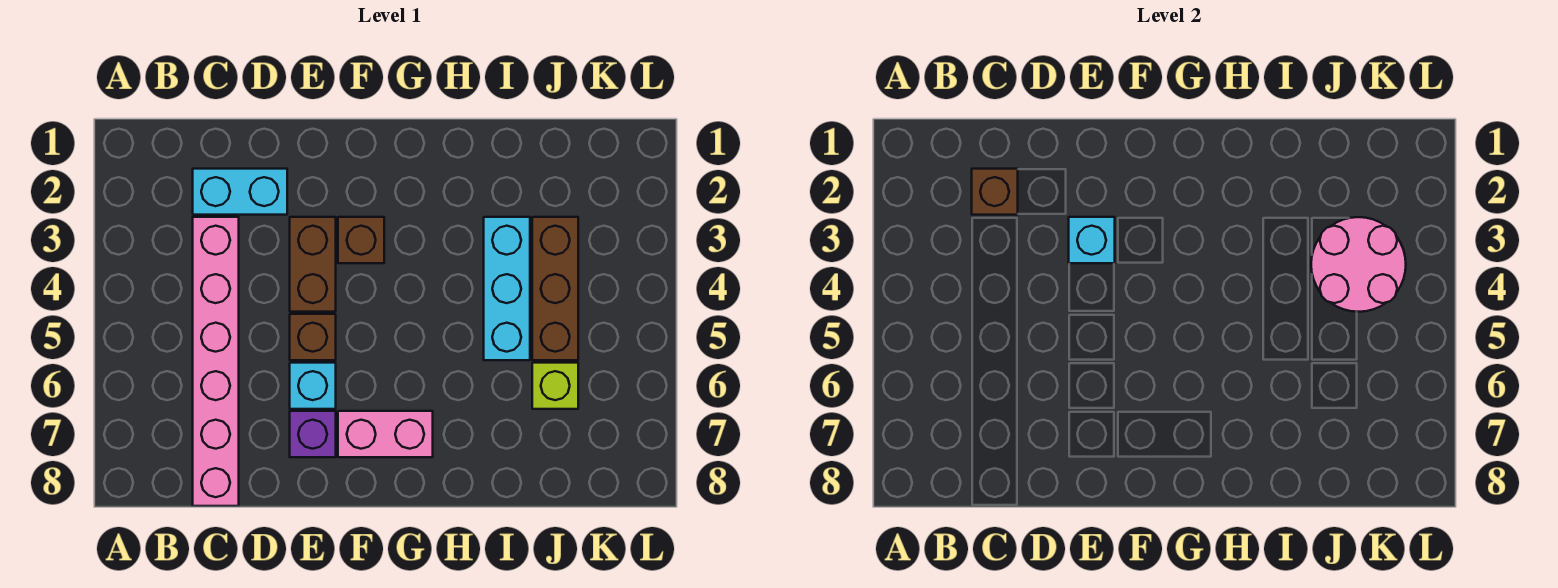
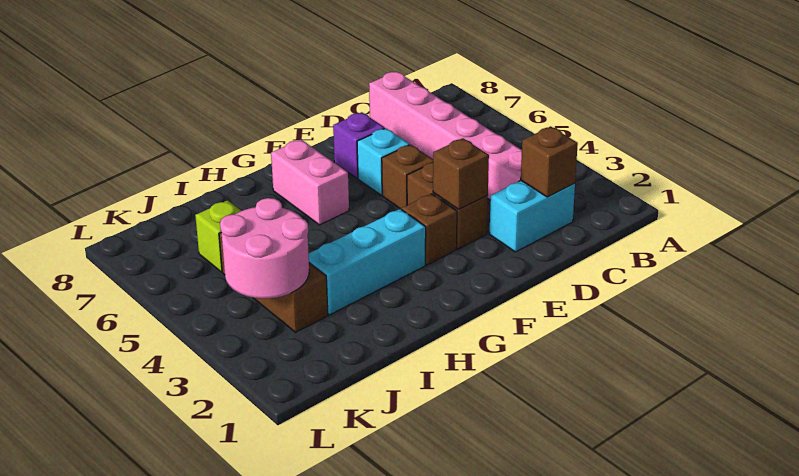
cyan brick E3 level 2 -> brown brick E3 level 2
pink brick F7:G7 level 1 -> pink brick G6:G7 level 1
cyan brick I3:I5 level 1 -> cyan brick G3:I3 level 1

